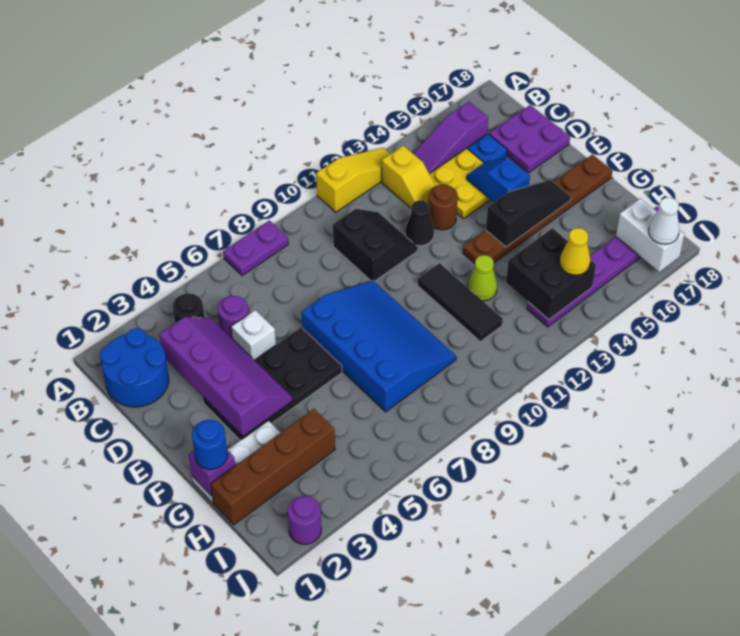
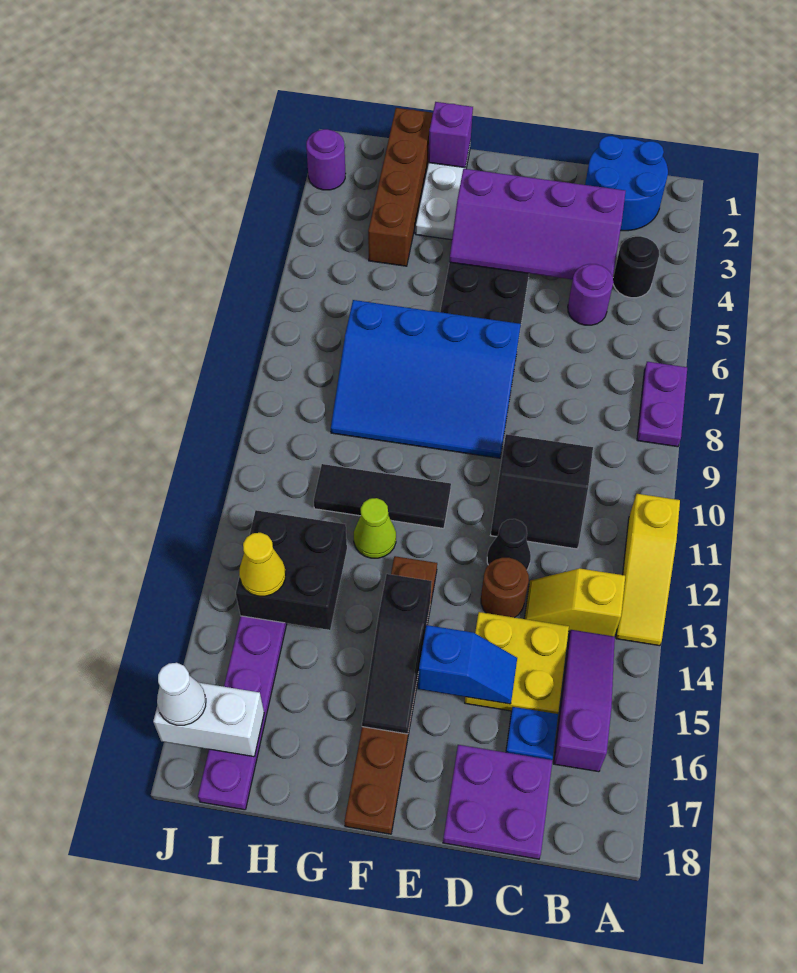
white brick D5 level 1 -> none
blue round brick G1 level 3 -> none

